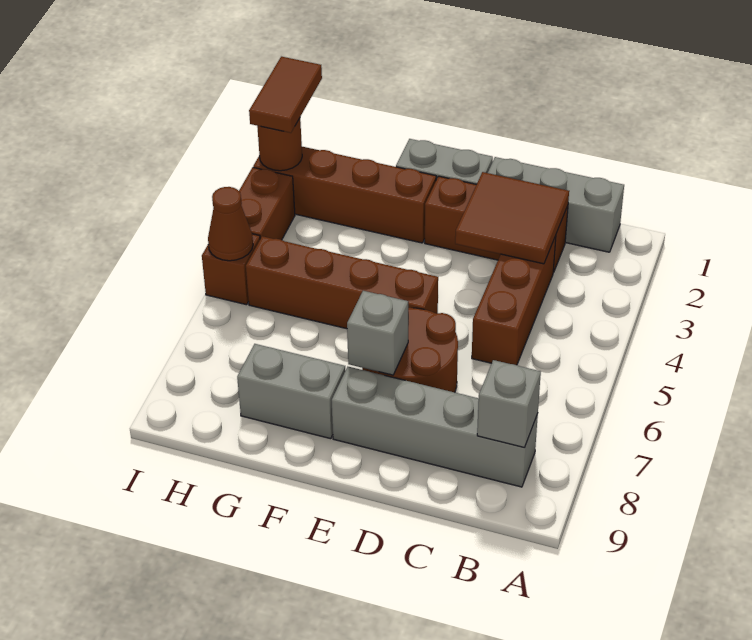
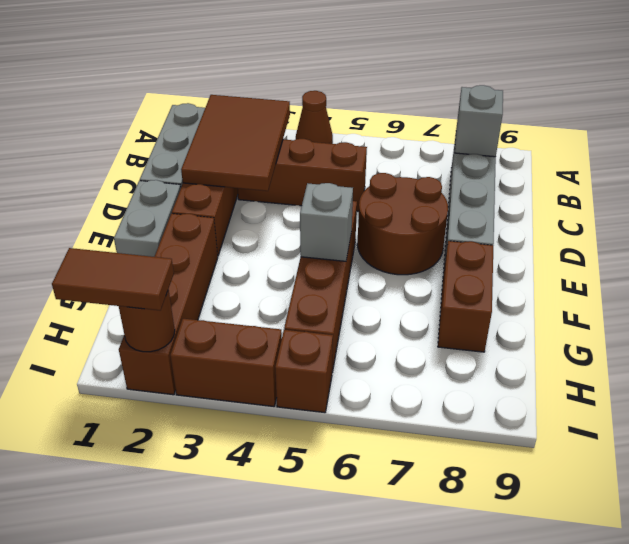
brown tile C2:D3 level 2 -> brown tile B2:D3 level 2
grey brick E7 level 2 -> grey brick F5 level 2
grey brick F8:G8 level 1 -> brown brick F8:G8 level 1
brown cone I5 level 2 -> brown cone A4 level 1

